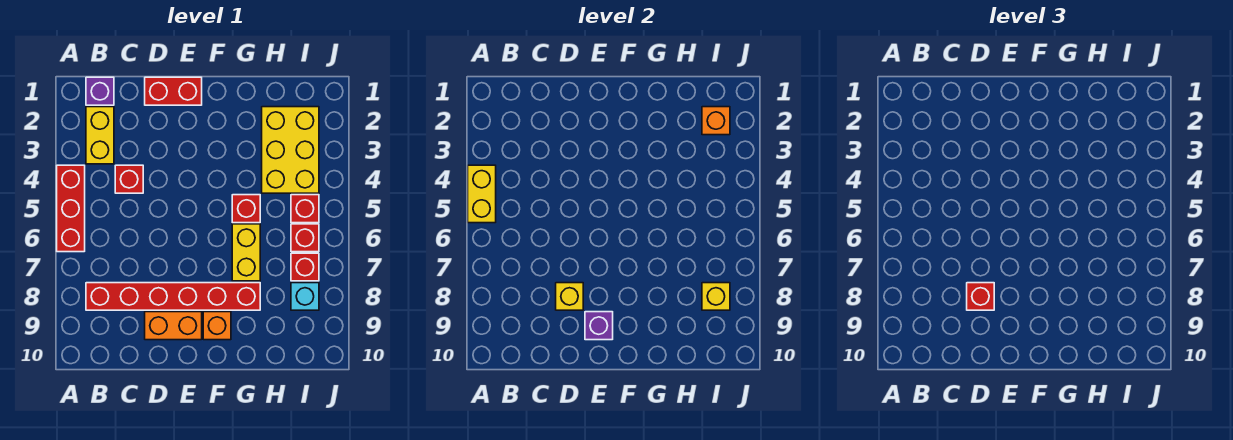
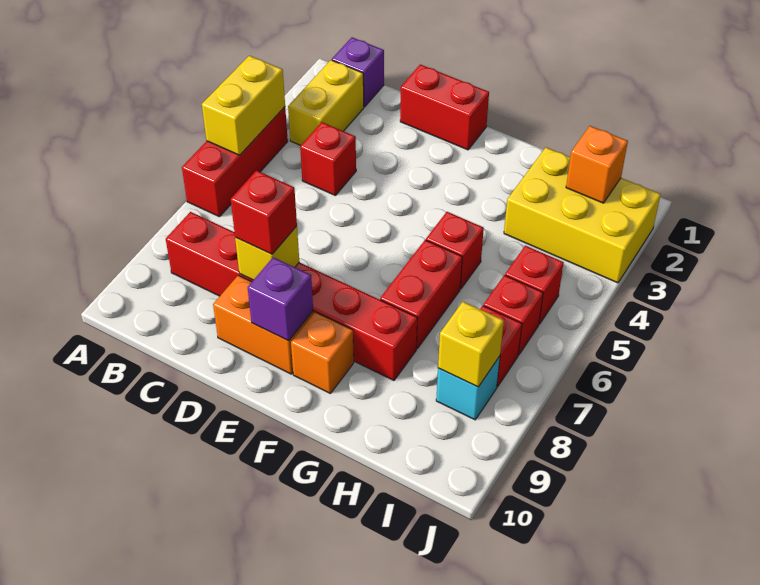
yellow brick G6:G7 level 1 -> red brick G6:G7 level 1
yellow brick H2:I4 level 1 -> yellow brick H2:J3 level 1

